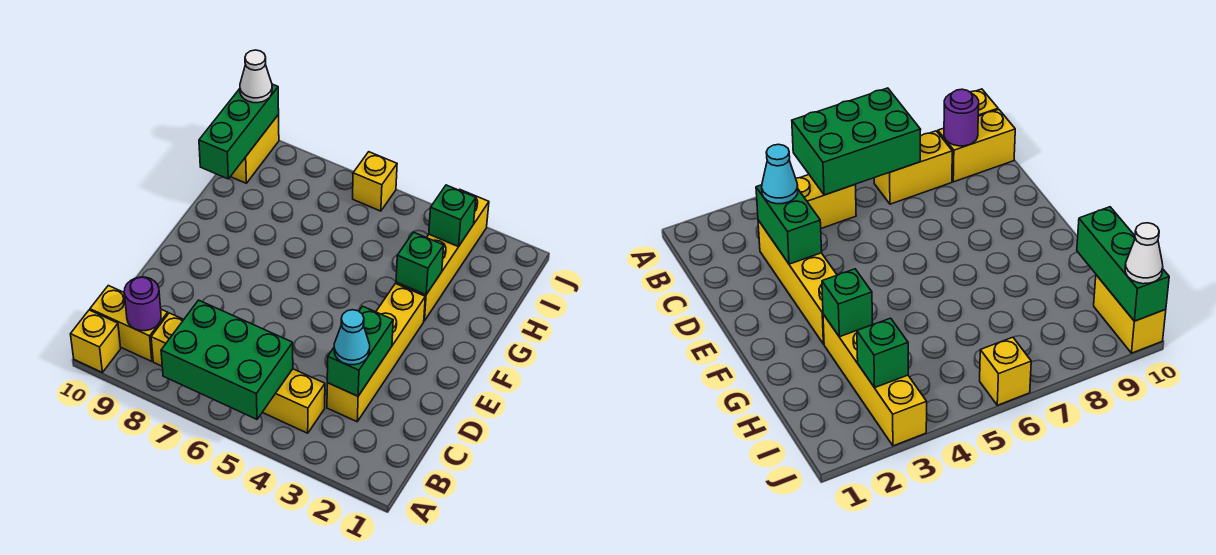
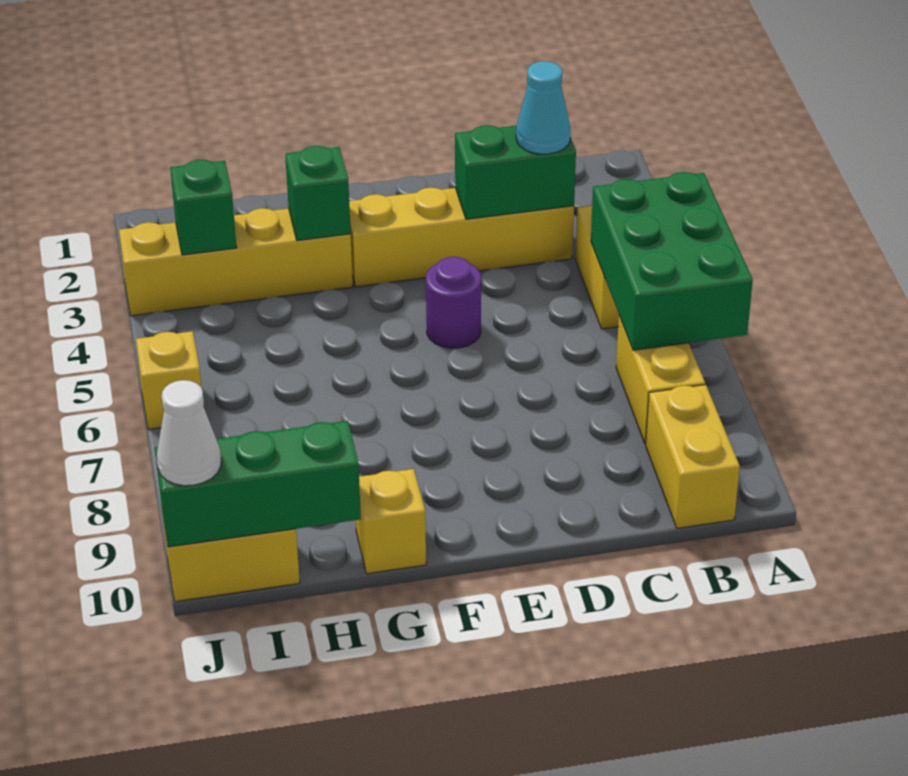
yellow brick A10 level 1 -> yellow brick G10 level 1
purple round brick B9 level 2 -> purple round brick E5 level 1

